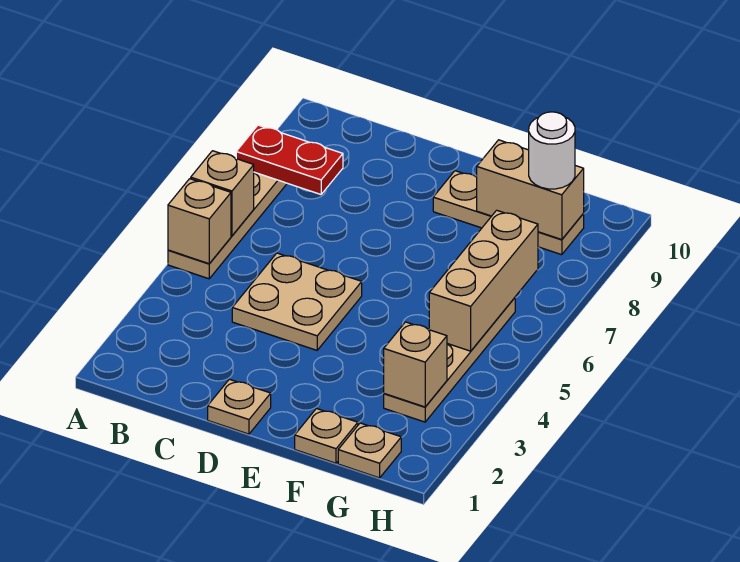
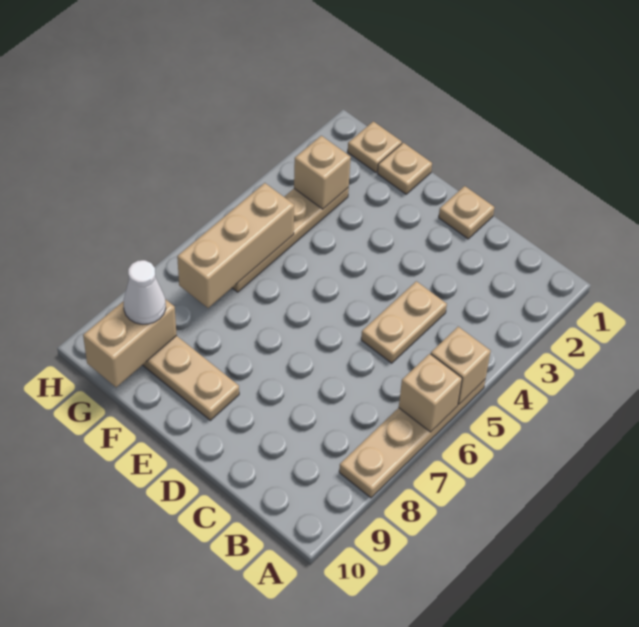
red plate A8:B8 level 2 -> none
tan plate C4:D5 level 1 -> tan plate C4:C5 level 1
tan brick F9:G9 level 2 -> tan brick G9:G10 level 2
white round brick G9 level 3 -> white cone G9 level 3

